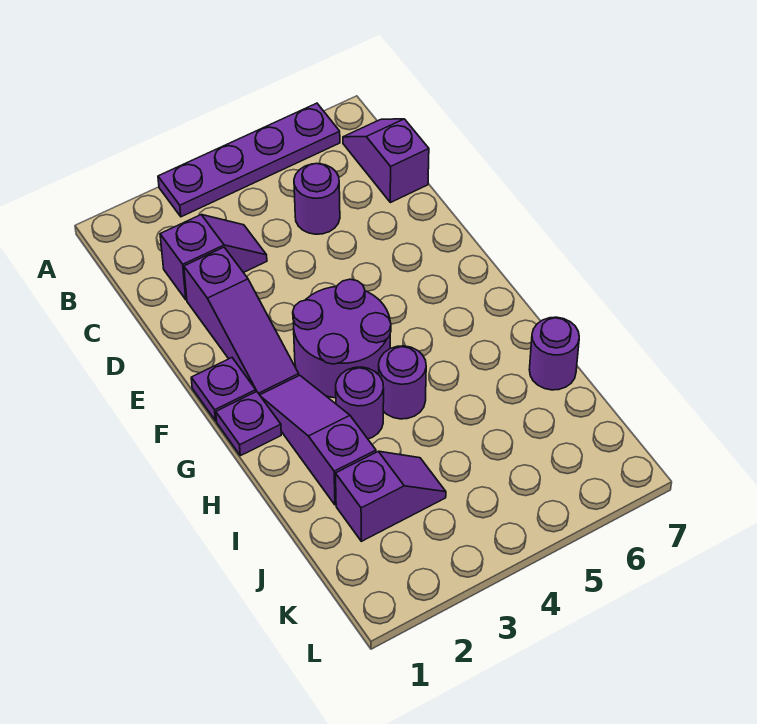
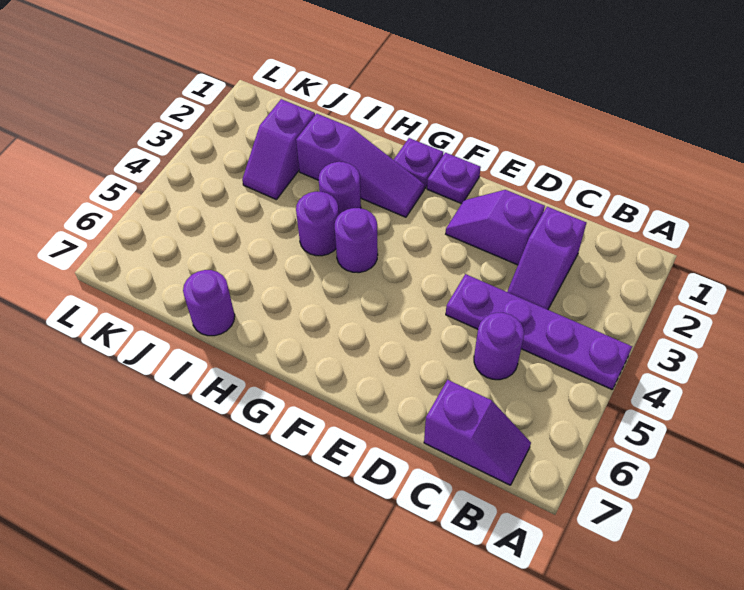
purple plate A3:A6 level 1 -> purple plate A4:D4 level 1
purple slope D2:F2 level 1 top D -> purple slope D2:E2 level 1 top D
purple round brick F3:G4 level 1 -> purple round brick G4 level 1

